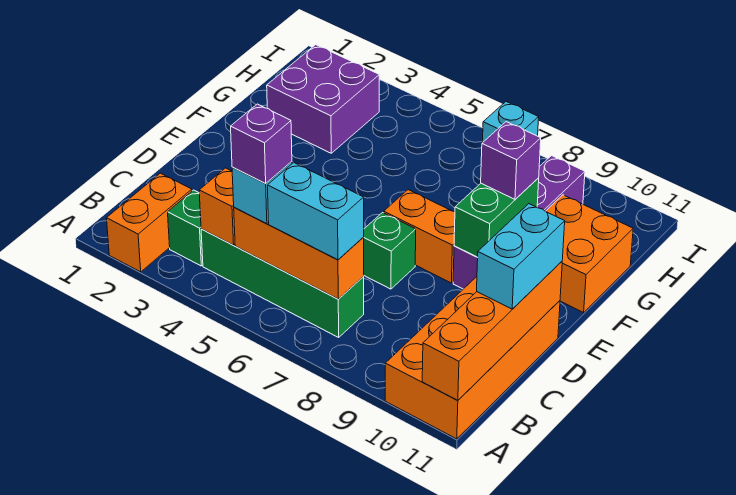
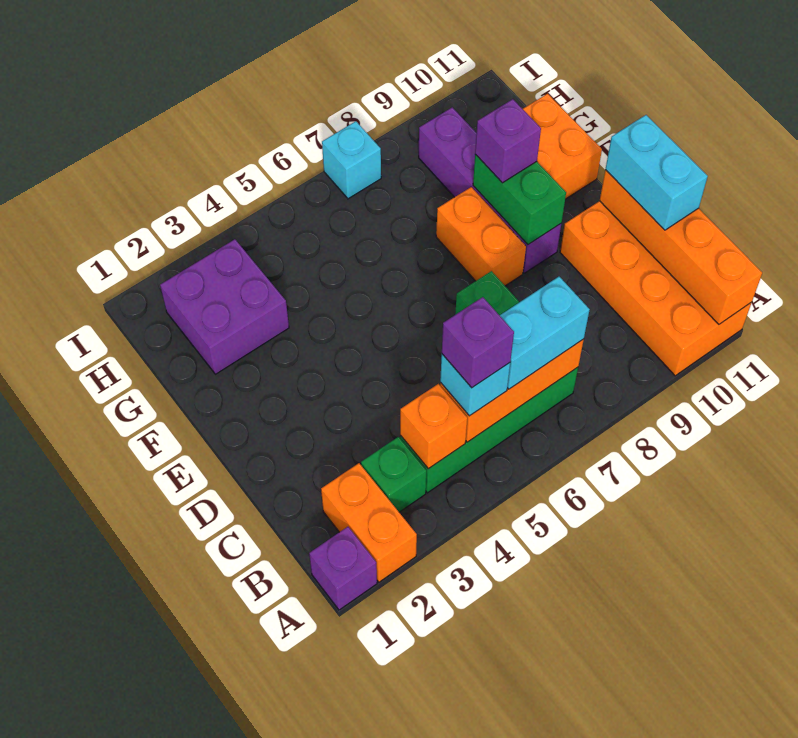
none -> purple brick A1 level 1
orange brick E7:E8 level 1 -> orange brick E8:F8 level 1

